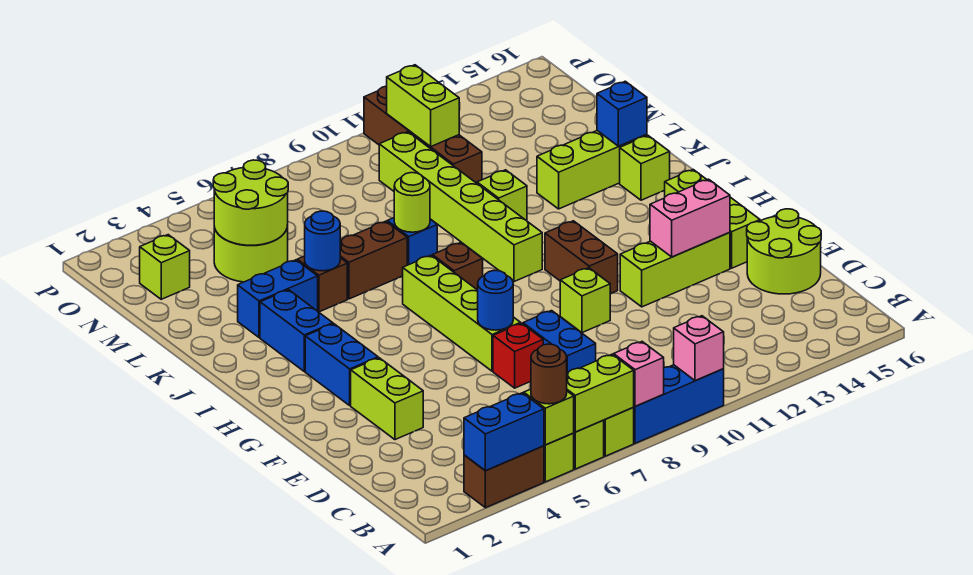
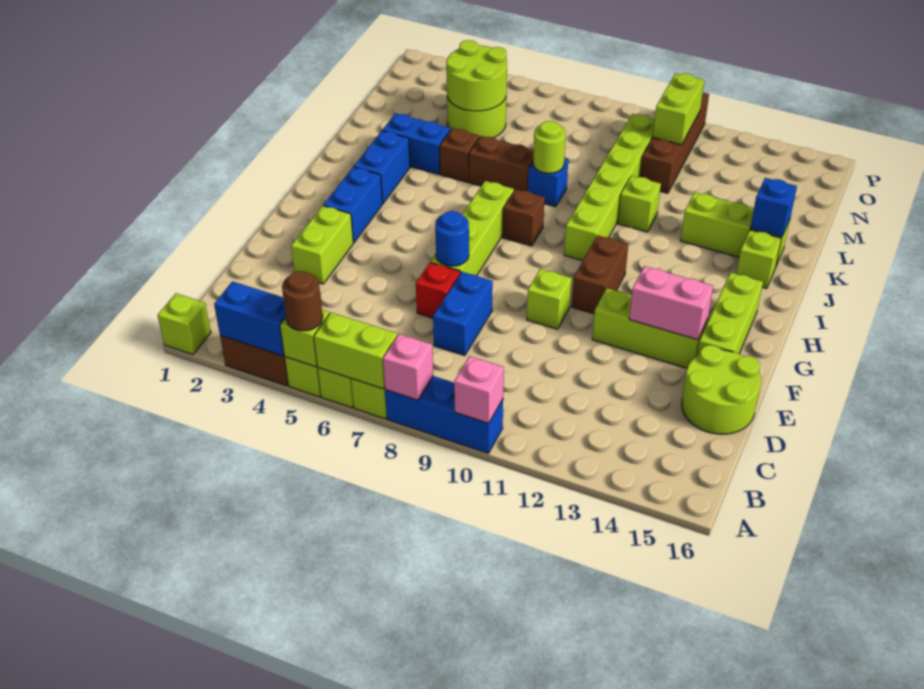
blue round brick K5 level 2 -> none
lime brick N2 level 1 -> lime brick A1 level 1

